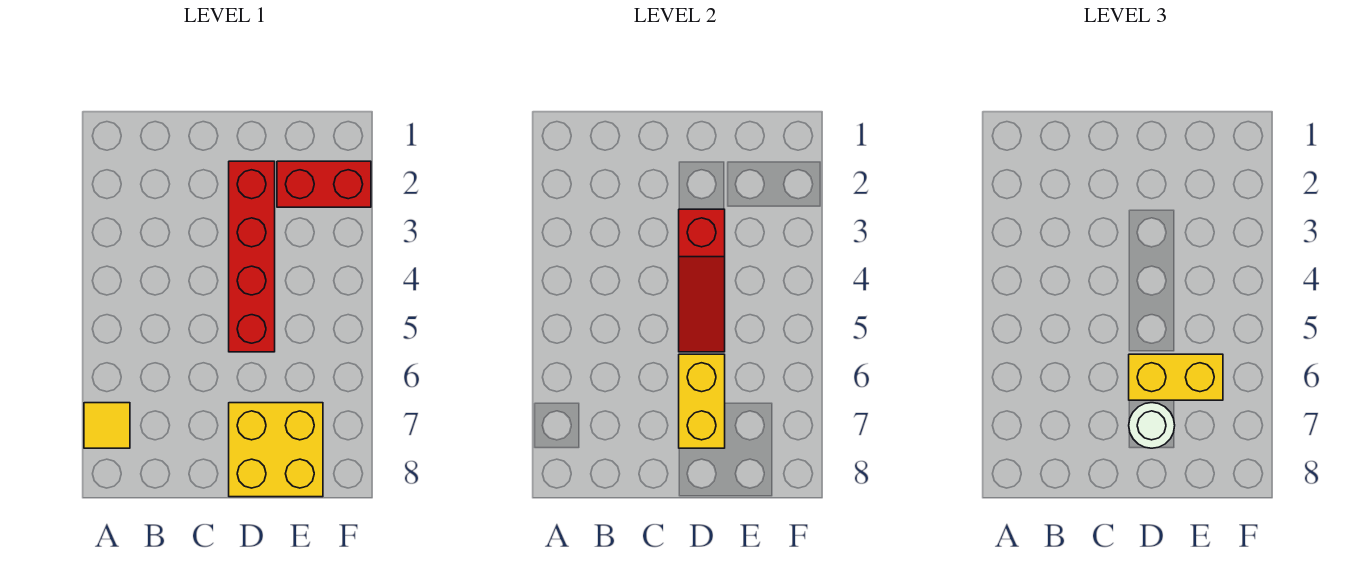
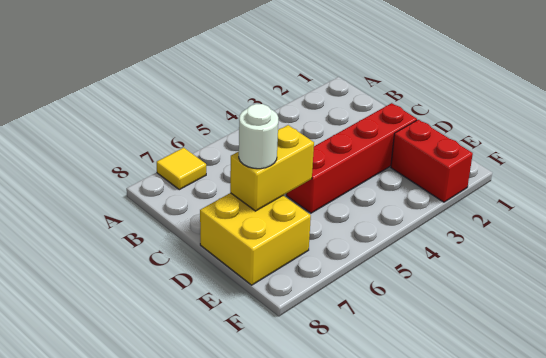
red slope D3:D5 level 2 top 3 -> none
yellow brick D6:E6 level 3 -> none

